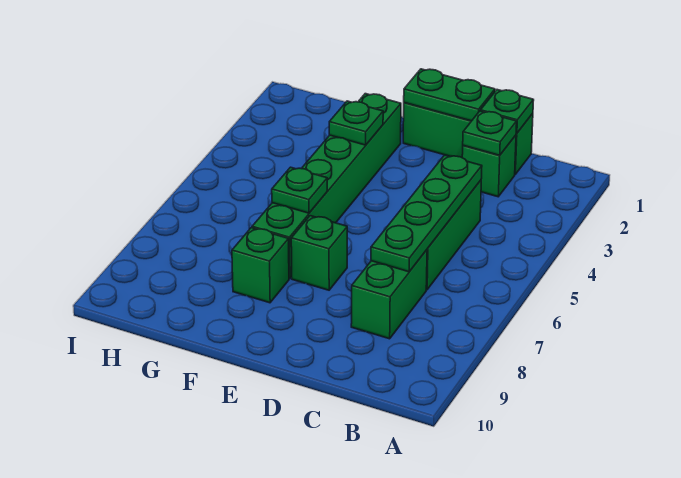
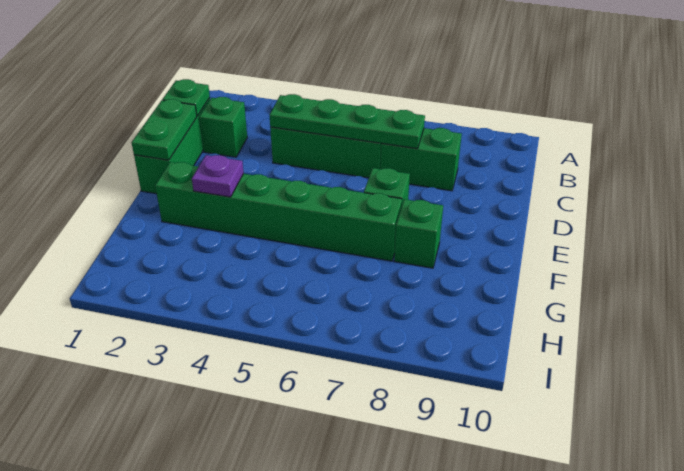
green plate C2 level 2 -> none
green plate F3 level 2 -> purple plate F3 level 2
green plate F6 level 2 -> none

